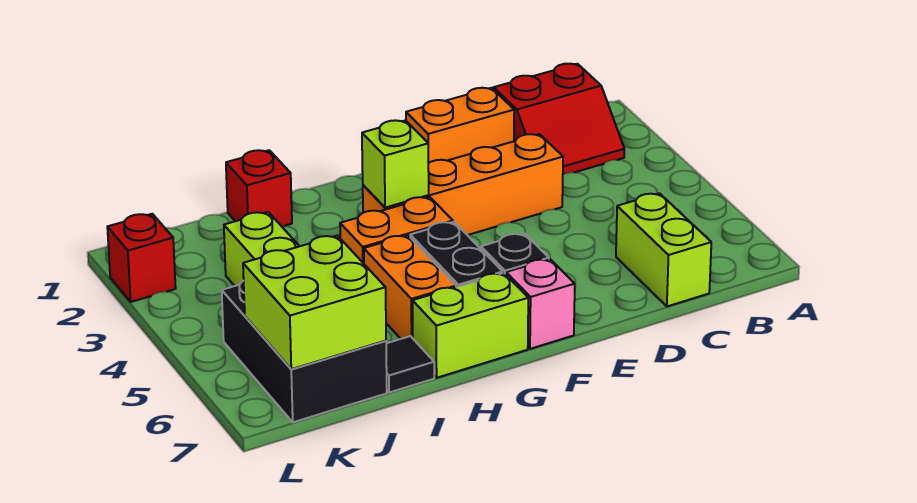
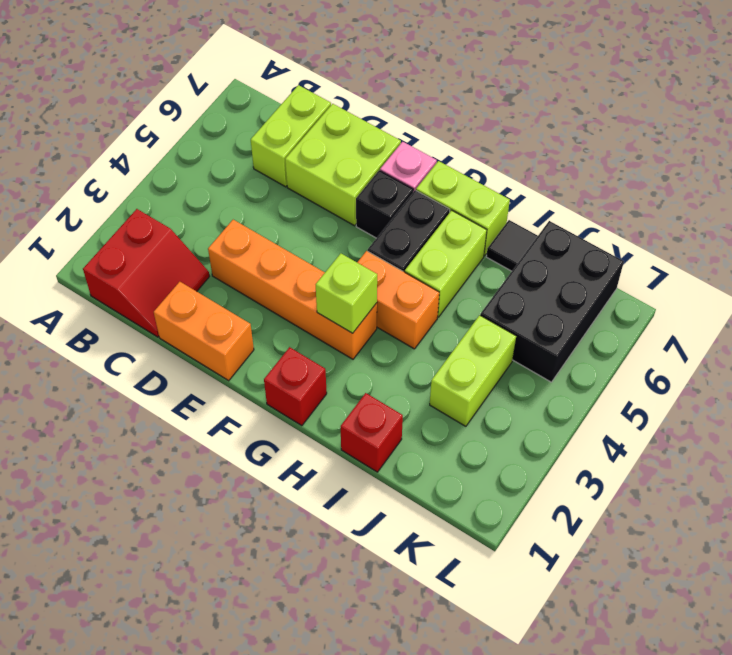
red slope B1:C2 level 1 top 1 -> red slope B1:C2 level 1 top B
orange brick H5:H6 level 1 -> lime brick H5:H6 level 1
lime brick J6:K7 level 2 -> lime brick D6:E7 level 1
red brick L2 level 1 -> red brick G1 level 1

